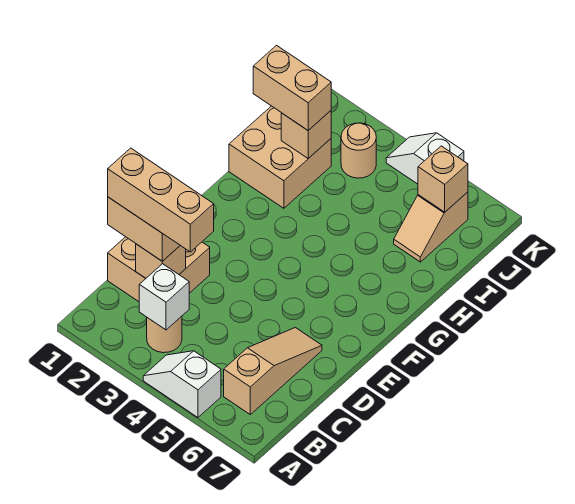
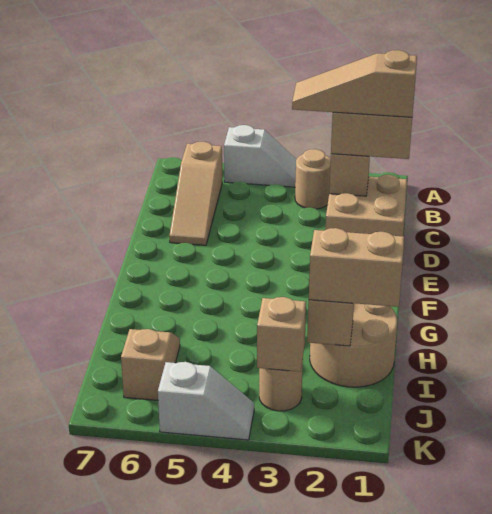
white brick B3 level 2 -> none
tan brick C1:C3 level 4 -> tan slope C1:C3 level 4 top 1
tan brick H1:I2 level 1 -> tan round brick H1:I2 level 1
tan brick J6 level 2 -> tan brick J3 level 2

